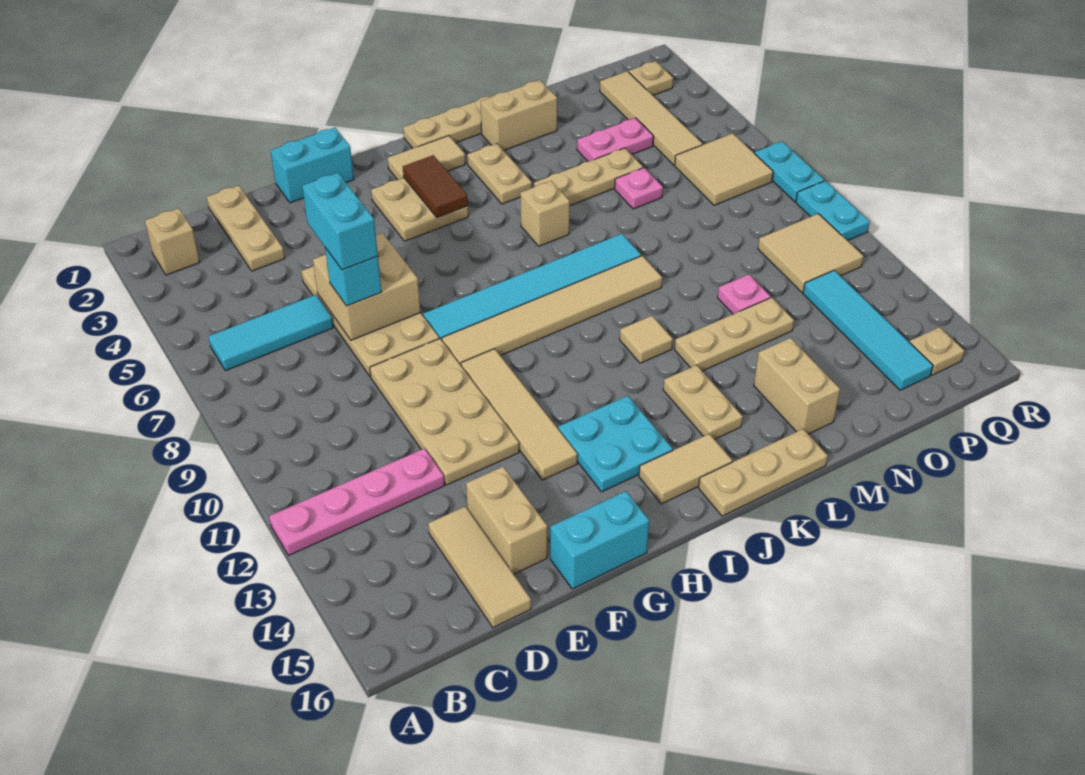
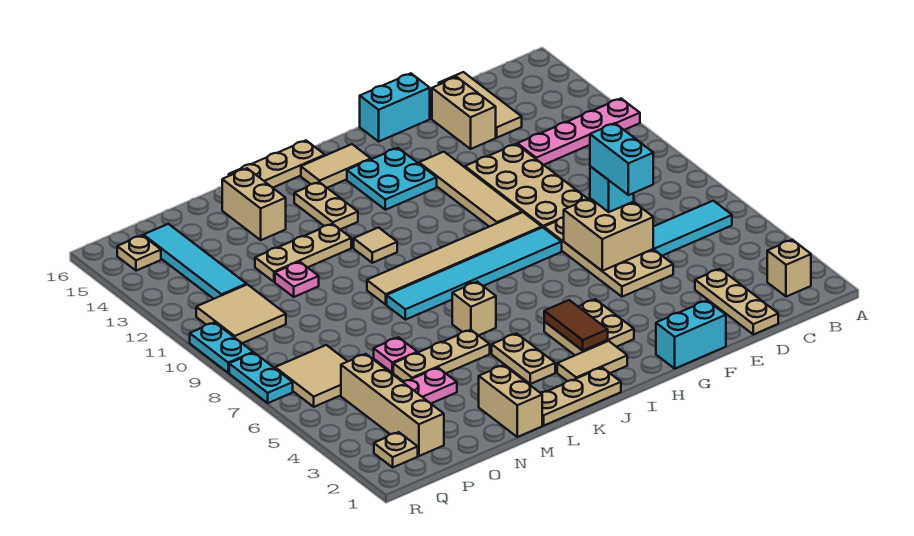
tan brick L2:M2 level 1 -> tan brick M1:M2 level 1
tan tile P2:P5 level 1 -> tan brick P2:P5 level 1

